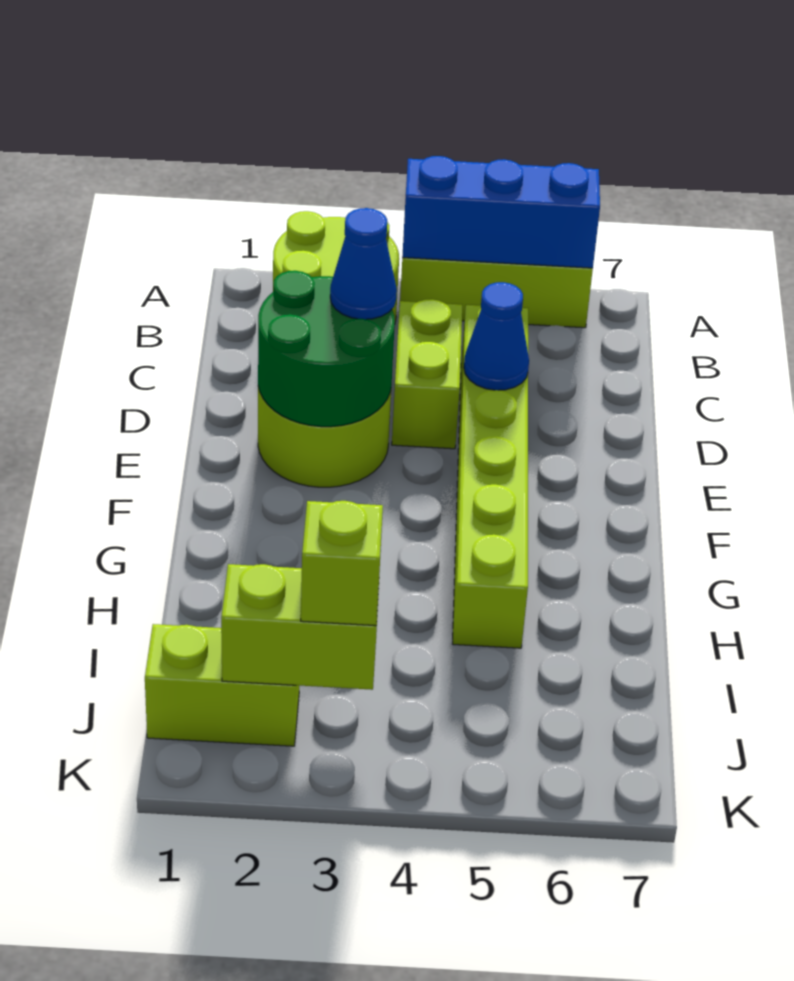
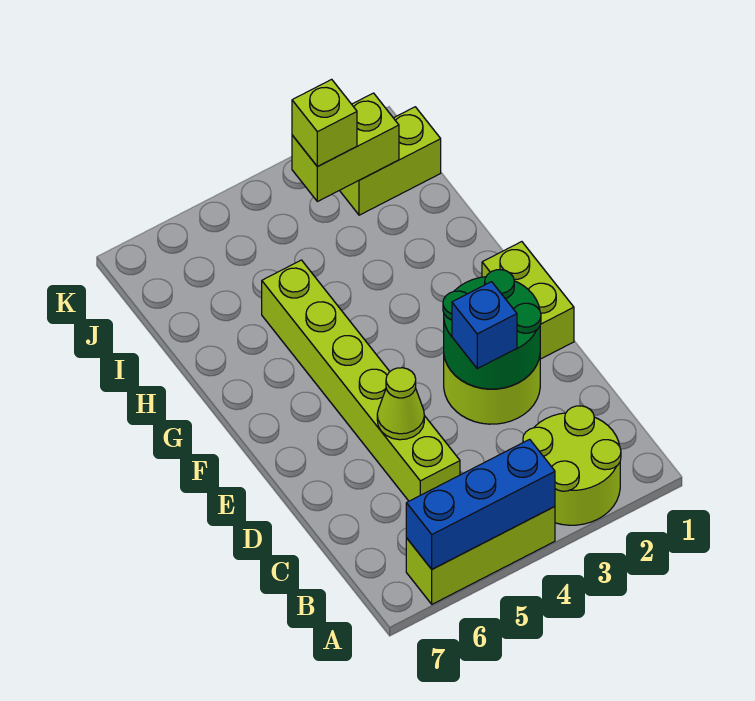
lime brick C4:D4 level 1 -> lime brick E1:F1 level 1
blue cone D3 level 3 -> blue brick D3 level 3
blue cone D5 level 2 -> lime cone D5 level 2

